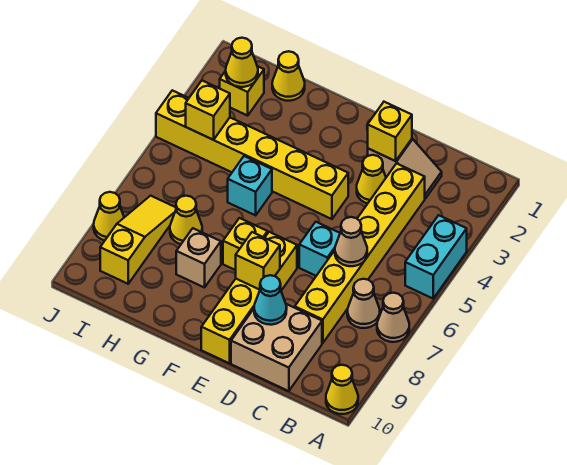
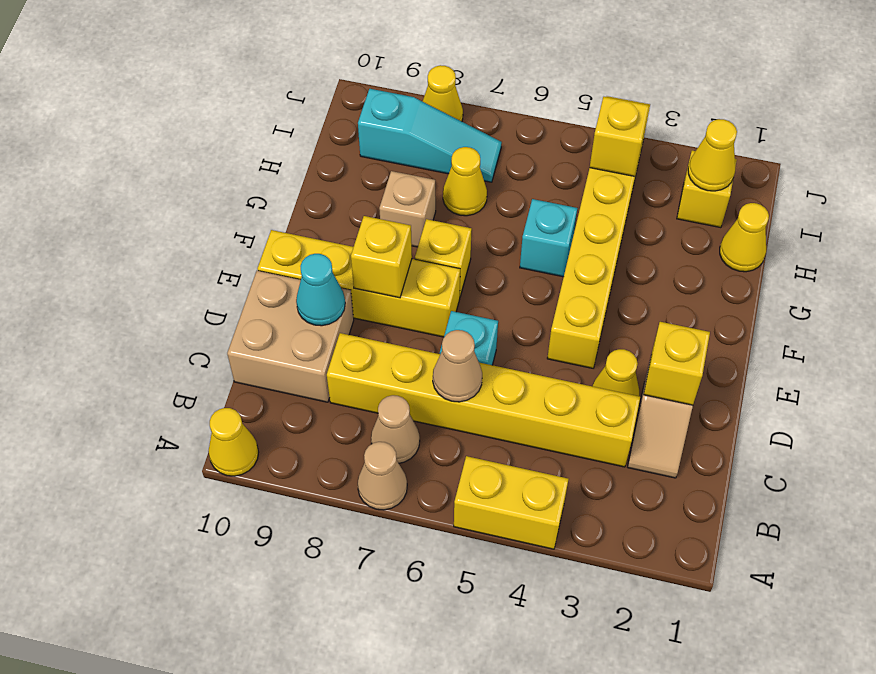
cyan brick A4:A5 level 1 -> yellow brick A4:A5 level 1
yellow slope I7:I9 level 1 top 9 -> cyan slope I7:I9 level 1 top 9

